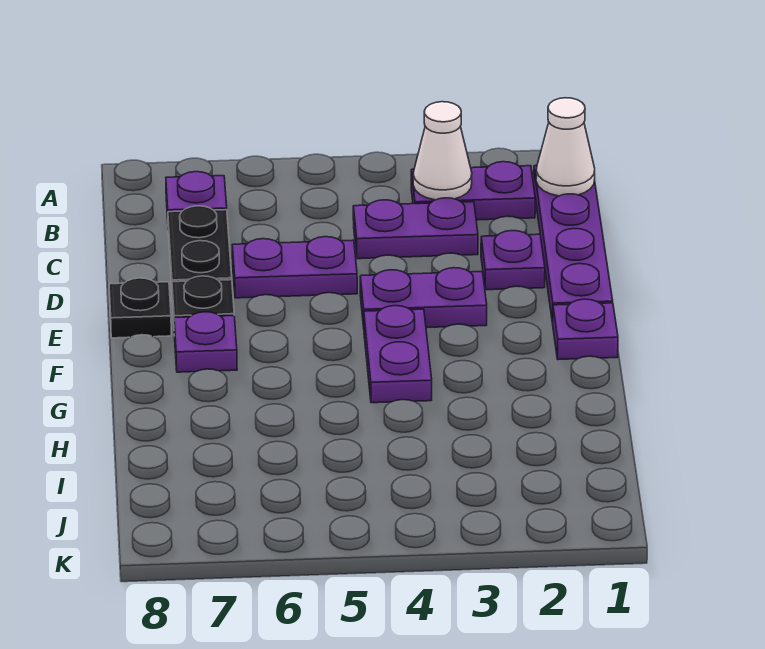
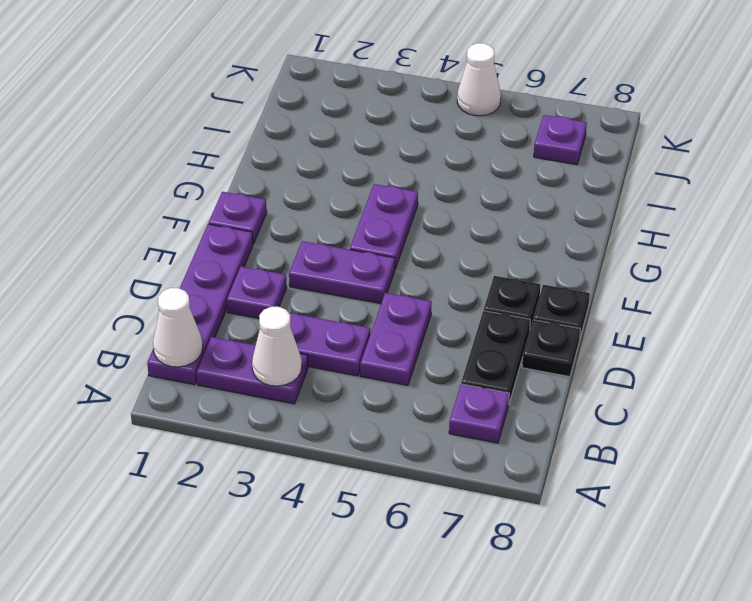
purple plate D5:D6 level 1 -> purple plate C5:D5 level 1
none -> black plate D8 level 1
purple plate F7 level 1 -> purple plate J7 level 1
none -> white cone K5 level 1

